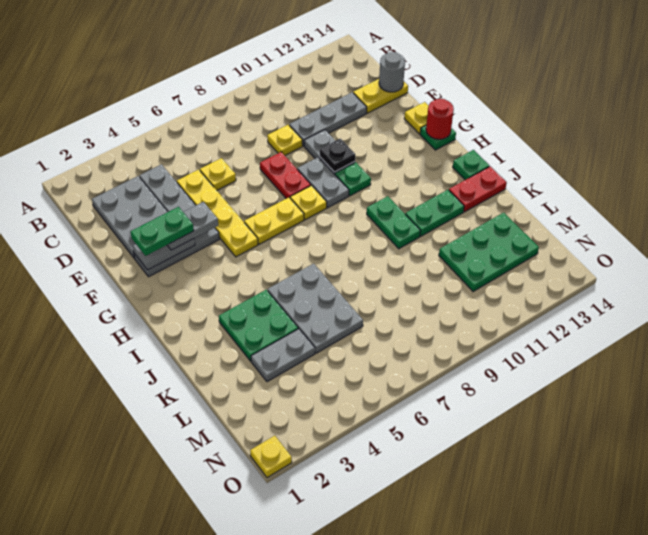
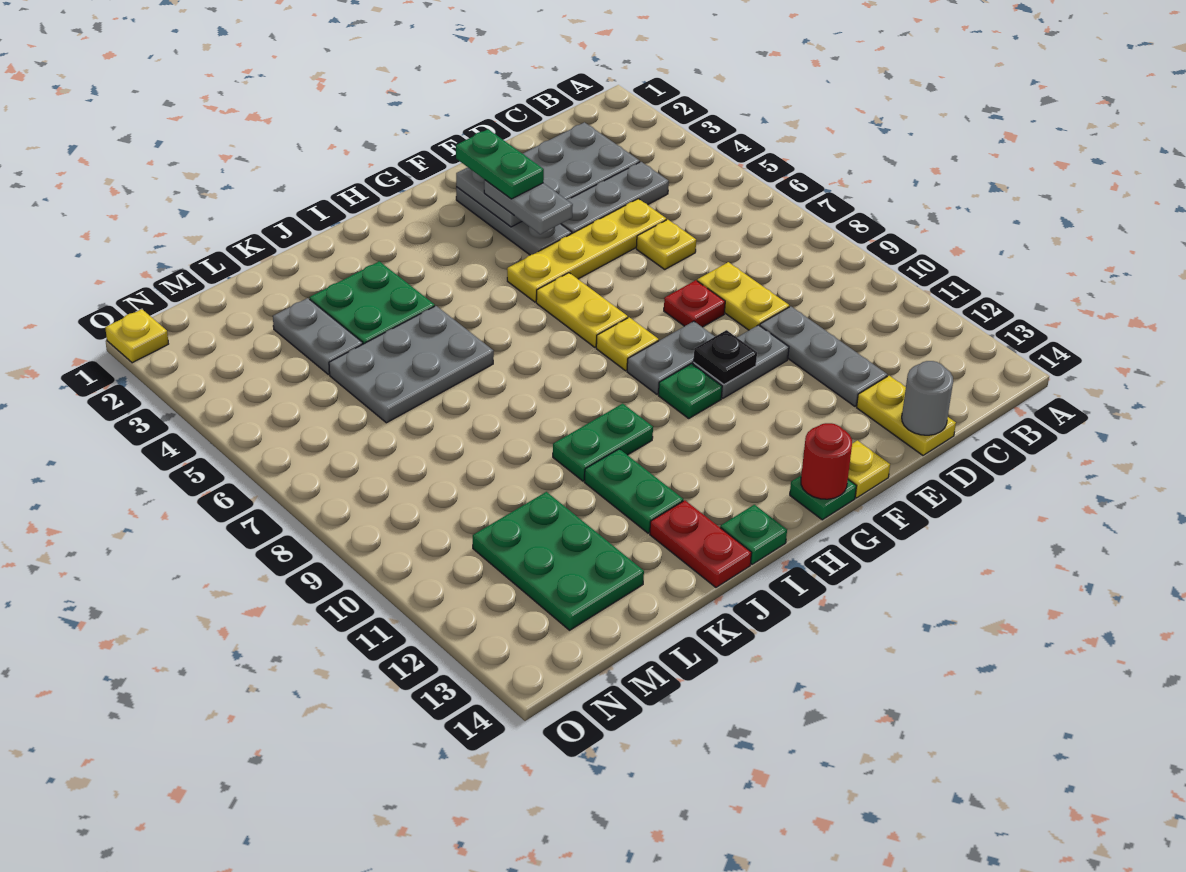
yellow plate D9 level 1 -> yellow plate D8:D9 level 1
red plate E8:F8 level 1 -> red plate E8 level 1

